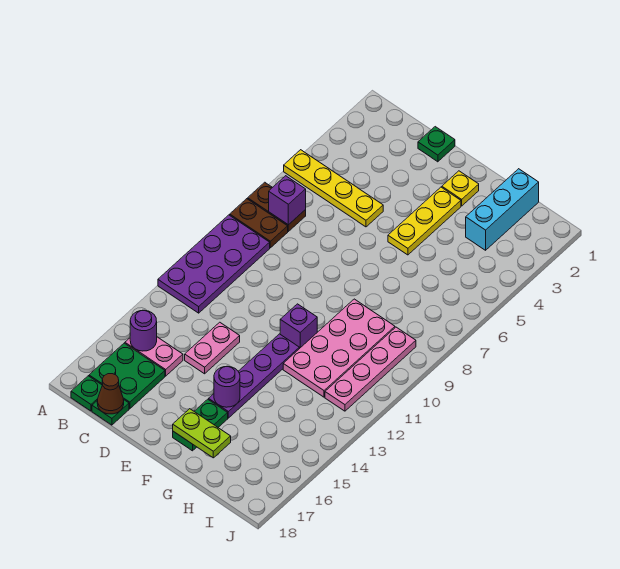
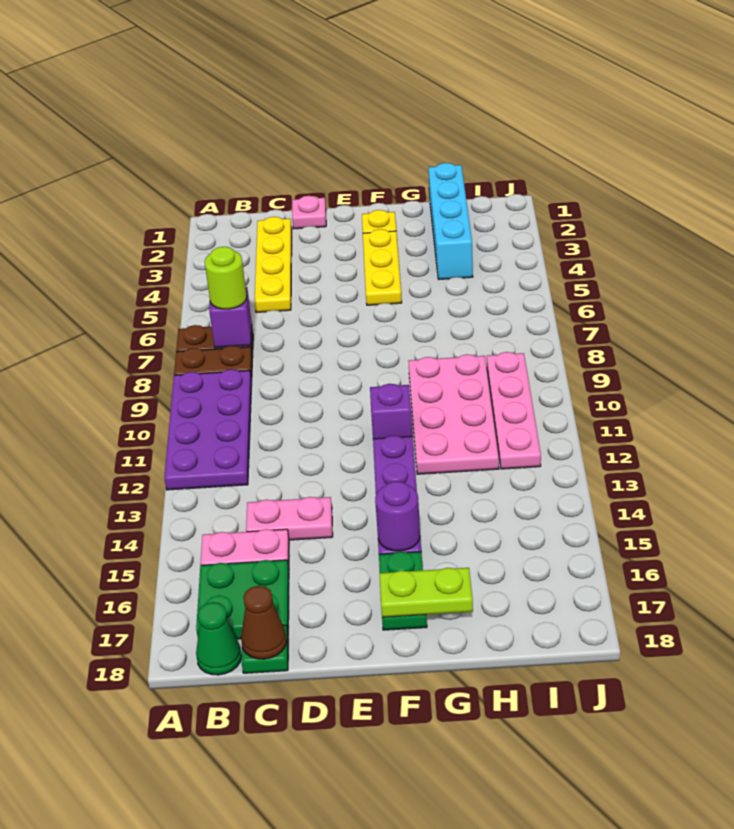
yellow plate A5:D5 level 1 -> yellow plate C2:C5 level 1
none -> lime round brick B7 level 3
purple round brick B15 level 2 -> none
green plate B18 level 1 -> green cone B18 level 1
green plate D1 level 1 -> pink plate D1 level 1
pink plate D13:D14 level 1 -> pink plate C14:D14 level 1
cyan brick H1:H3 level 1 -> cyan brick H1:H4 level 1

